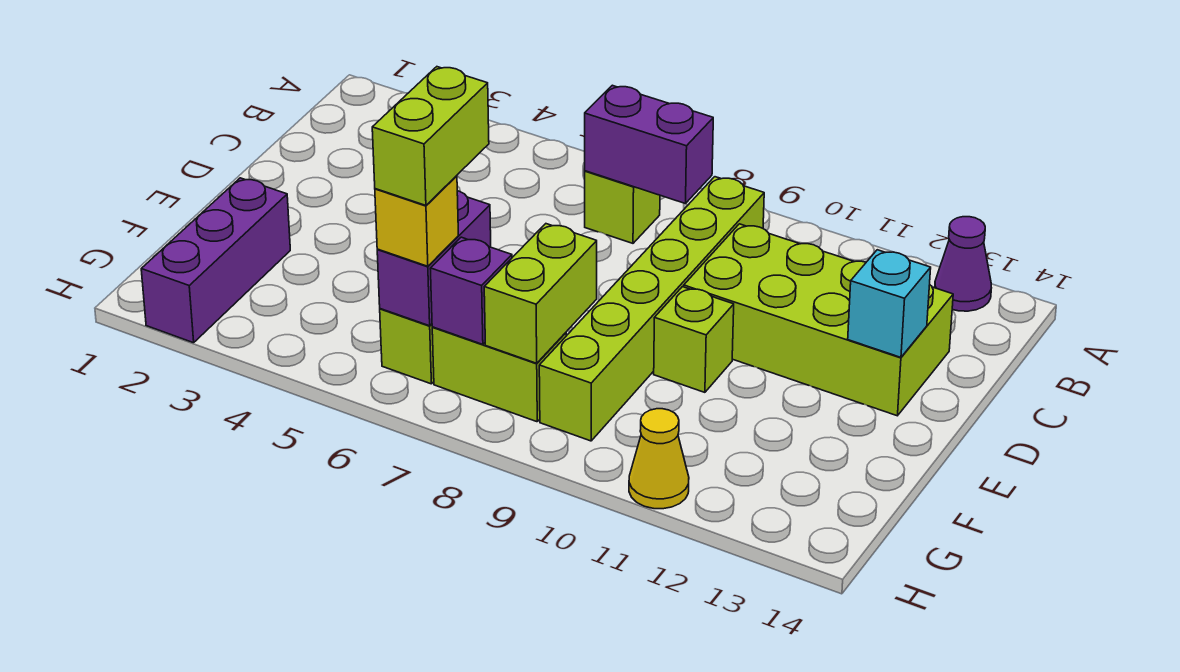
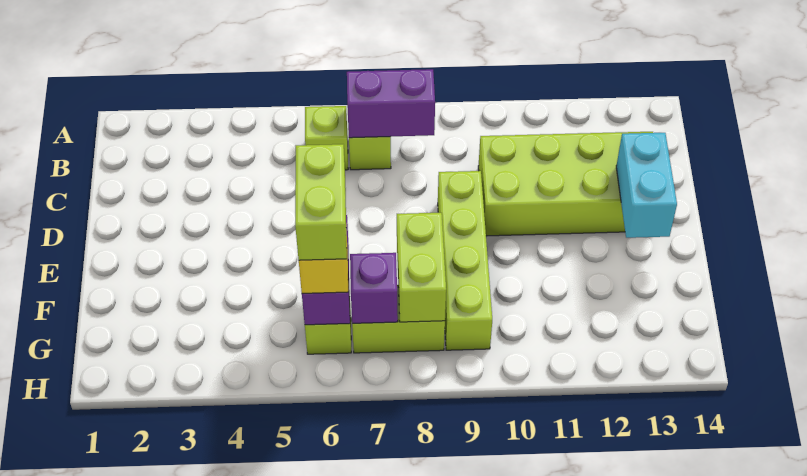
purple cone A13 level 1 -> none
lime brick B9:G9 level 1 -> lime brick D9:G9 level 1
cyan brick D13 level 2 -> cyan brick D13:E13 level 2
lime brick E10 level 1 -> lime brick B6 level 1
purple brick F2:H2 level 1 -> none
yellow cone H11 level 1 -> none

